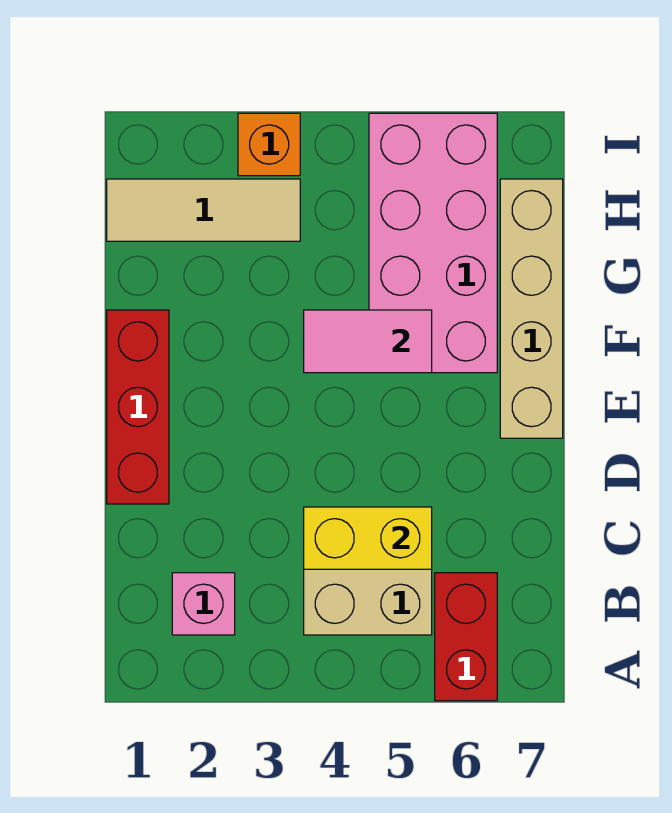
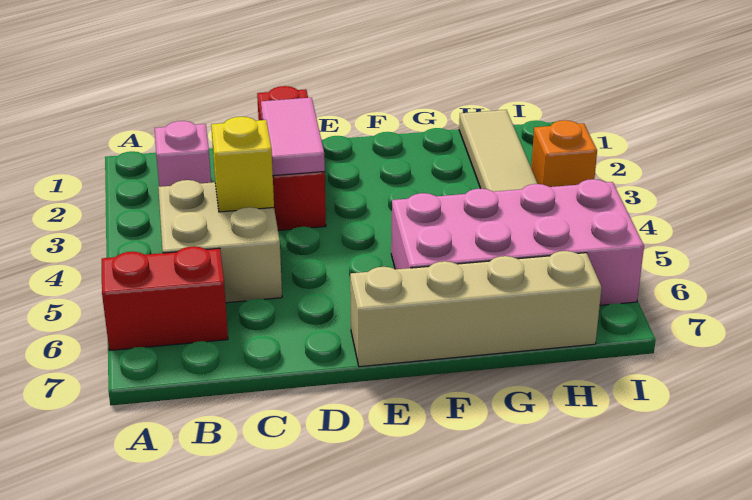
yellow brick C4:C5 level 2 -> yellow brick C4 level 2
red brick D1:F1 level 1 -> red brick D1:D3 level 1
pink tile F4:F5 level 2 -> pink tile D2:D3 level 2

